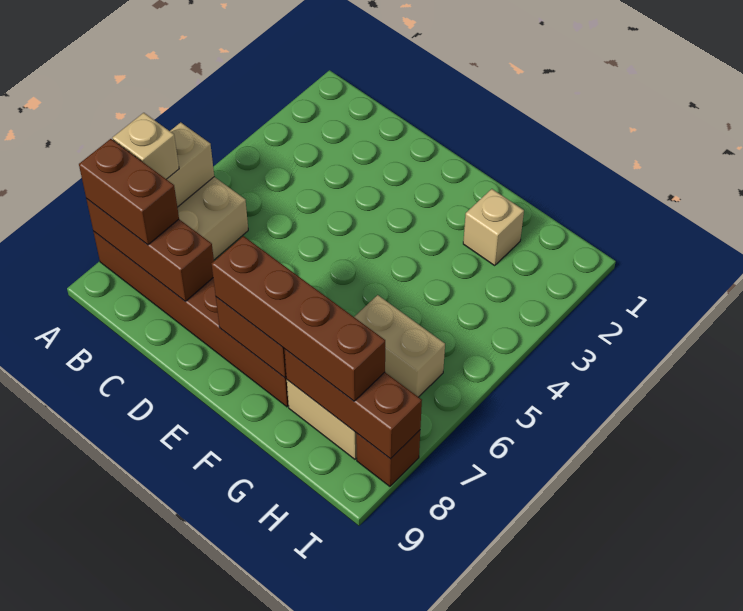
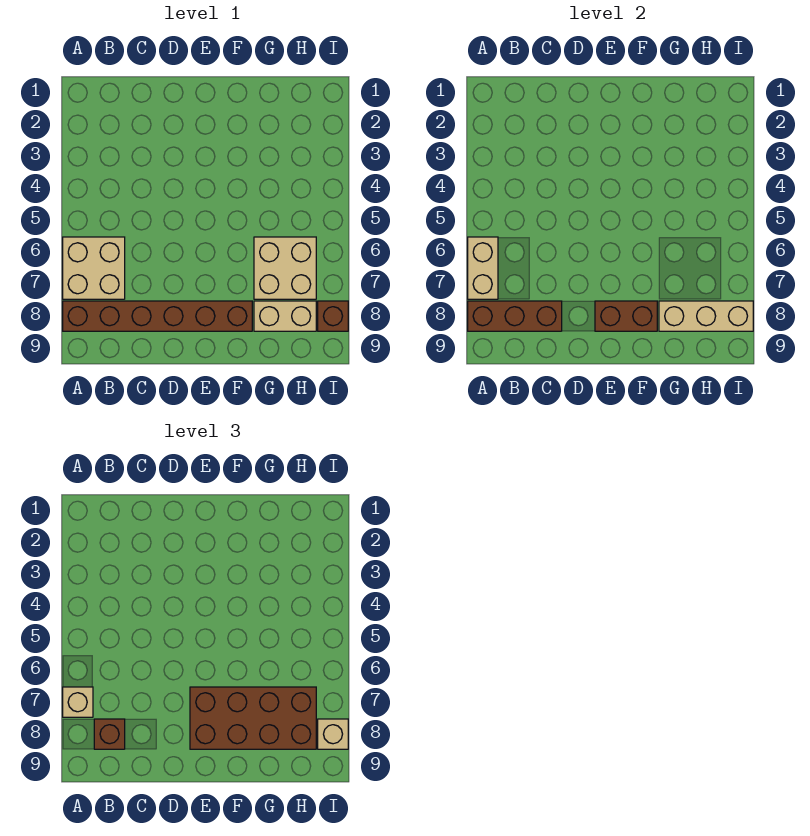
brown brick A8:B8 level 3 -> brown brick B8 level 3
brown brick E8:H8 level 3 -> brown brick E7:H8 level 3
tan brick G2 level 1 -> tan brick I8 level 3
tan brick G6:H6 level 1 -> tan brick G6:H7 level 1
brown brick G8:I8 level 2 -> tan brick G8:I8 level 2

